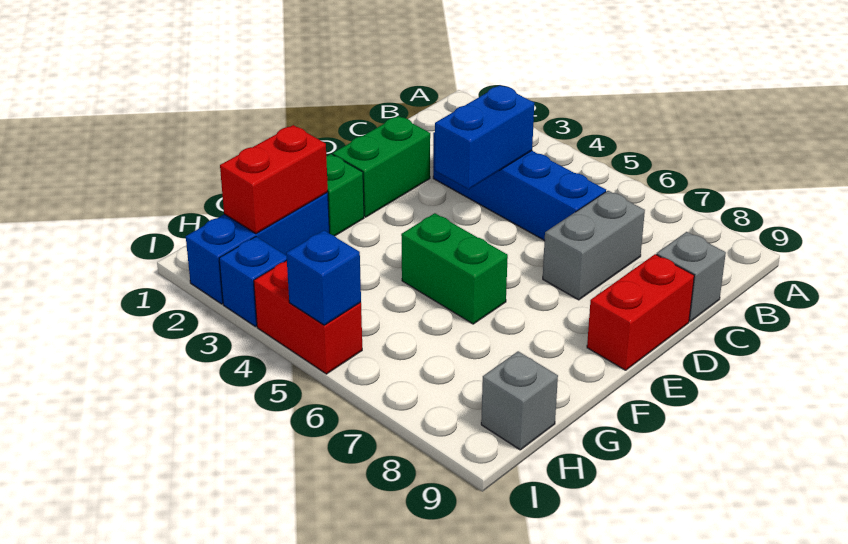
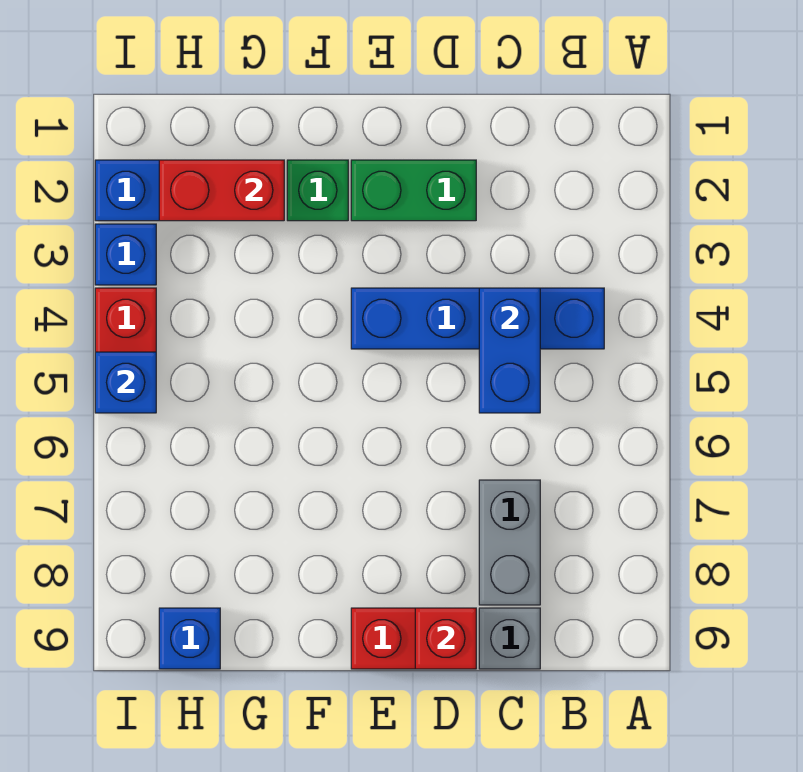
blue brick C3:C6 level 1 -> blue brick B4:E4 level 1
blue brick C4:D4 level 2 -> blue brick C4:C5 level 2
grey brick C7:D7 level 1 -> grey brick C7:C8 level 1
none -> red brick D9 level 2
green brick F5:F6 level 1 -> none
grey brick H9 level 1 -> blue brick H9 level 1

